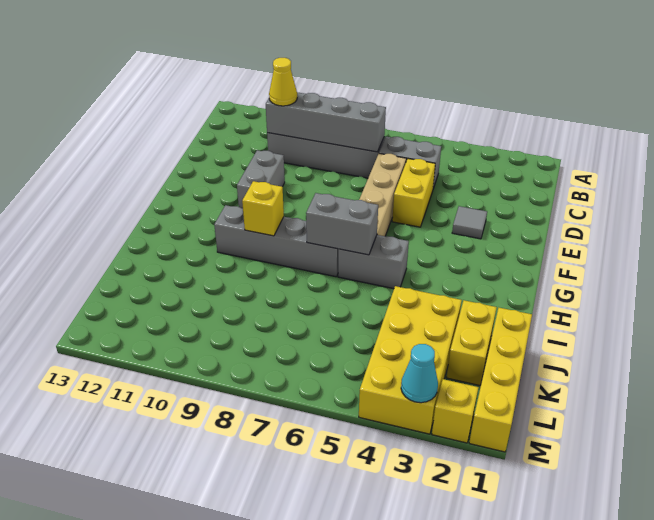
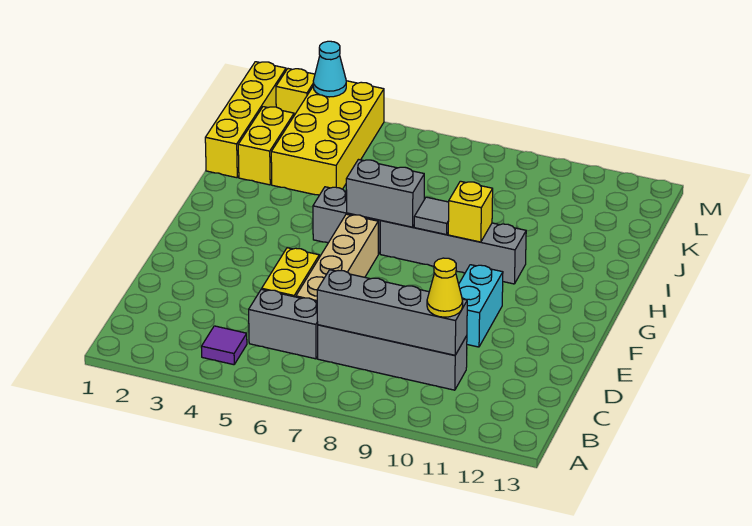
none -> purple tile B4 level 1
grey tile E3 level 1 -> grey tile H8 level 2
grey brick E10:F10 level 1 -> cyan brick E10:F10 level 1

